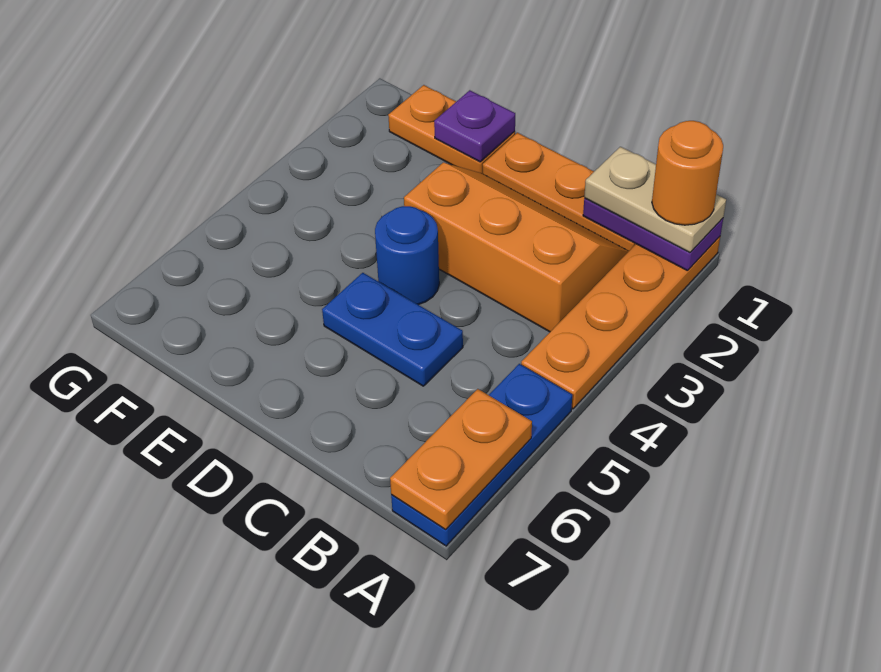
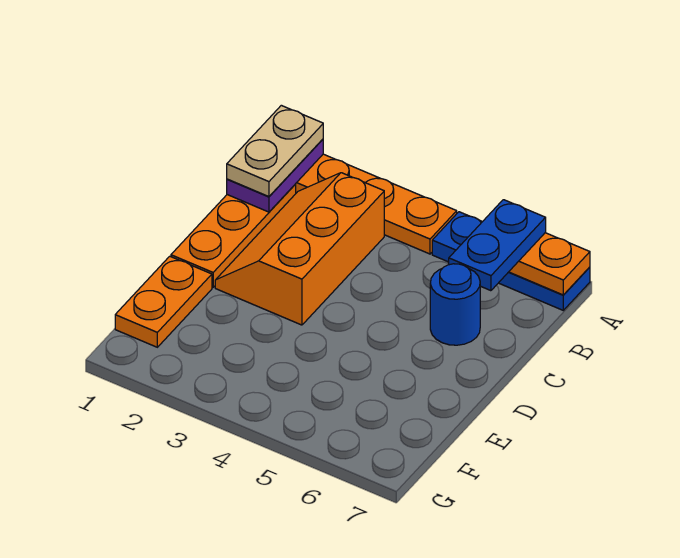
orange round brick A1 level 4 -> none
blue plate C5:D5 level 1 -> blue plate A6:B6 level 3
blue round brick D4 level 1 -> blue round brick C6 level 1
purple plate E1 level 2 -> none

